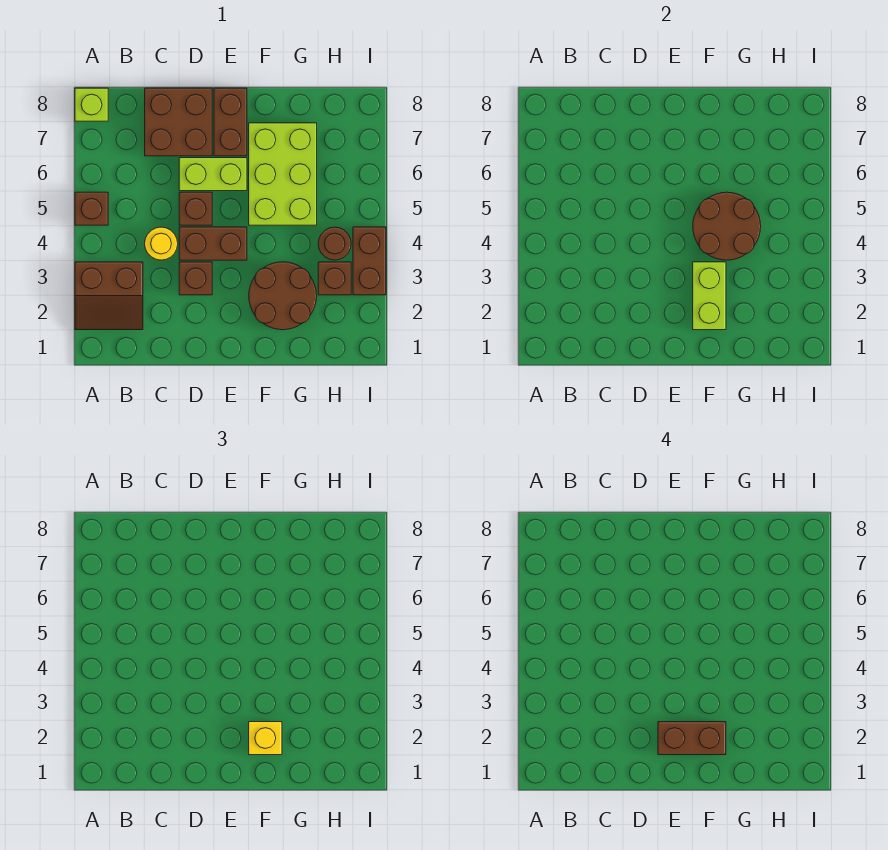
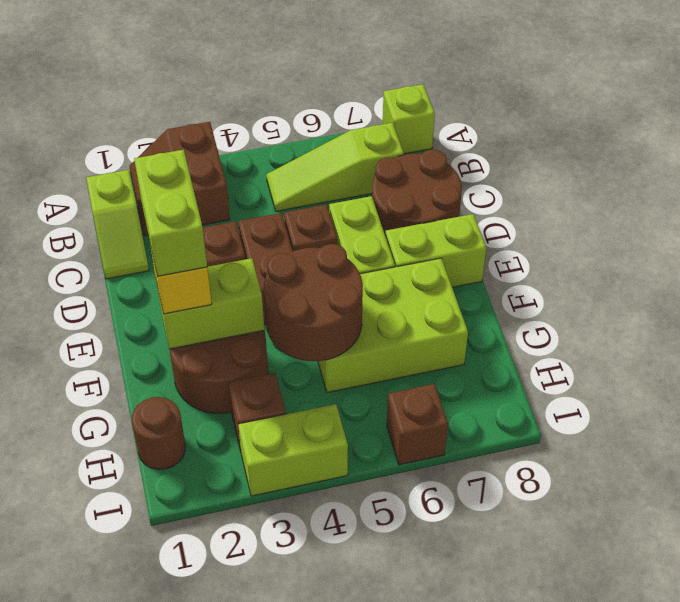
brown brick A5 level 1 -> brown brick I6 level 1
none -> lime slope B1:C1 level 1 top B
none -> lime slope B5:B7 level 1 top 7
yellow round brick C4 level 1 -> none
brown brick C7:D8 level 1 -> brown round brick C7:D8 level 1
brown brick E2:F2 level 4 -> lime brick E2:F2 level 4
brown brick E7:E8 level 1 -> lime brick E7:E8 level 1
brown round brick H4 level 1 -> brown round brick H1 level 1
brown brick I3:I4 level 1 -> lime brick I3:I4 level 1

